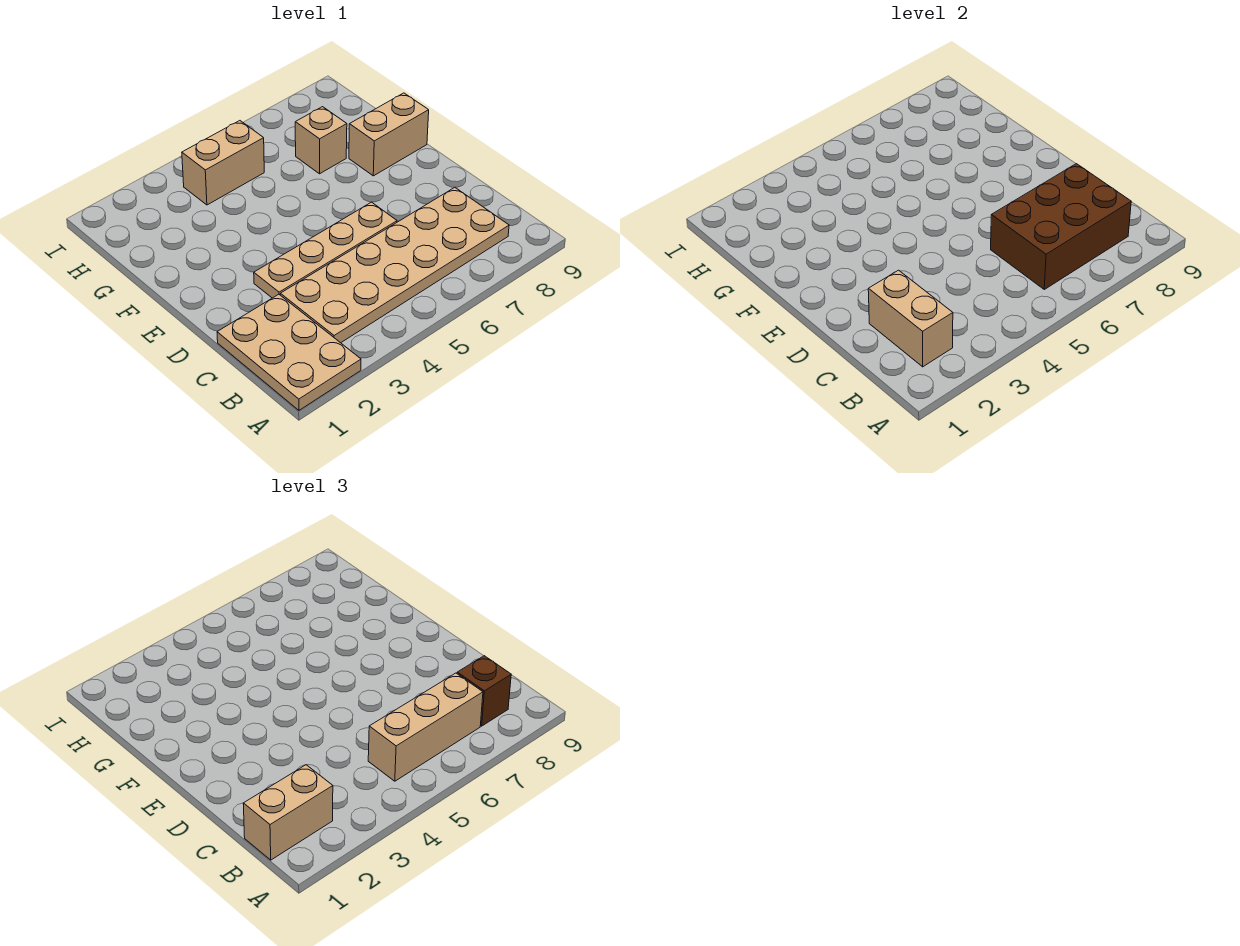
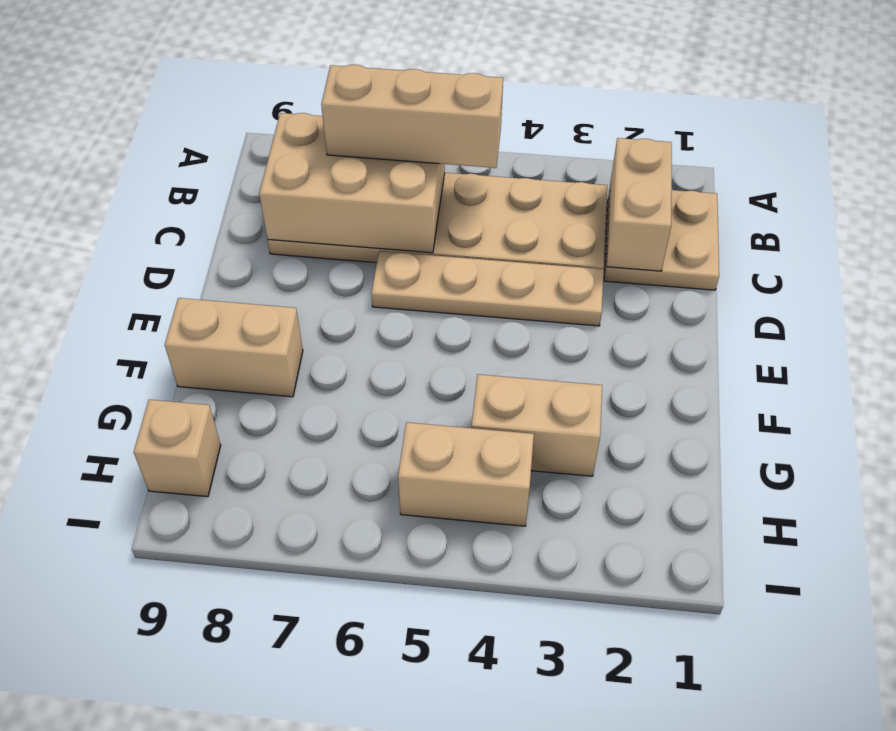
tan plate A1:C2 level 1 -> tan plate B1:C2 level 1
tan brick B1:B2 level 3 -> tan brick G3:G4 level 1
brown brick B6:C8 level 2 -> tan brick B6:C8 level 2
brown brick B8 level 3 -> none
tan brick G7 level 1 -> tan brick H9 level 1

